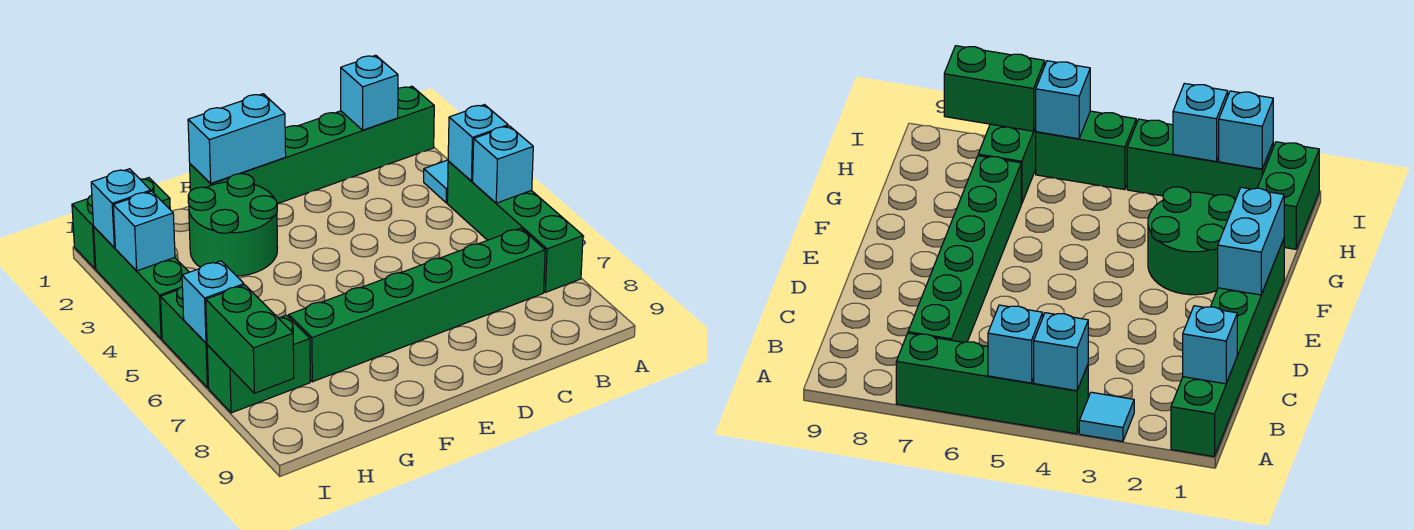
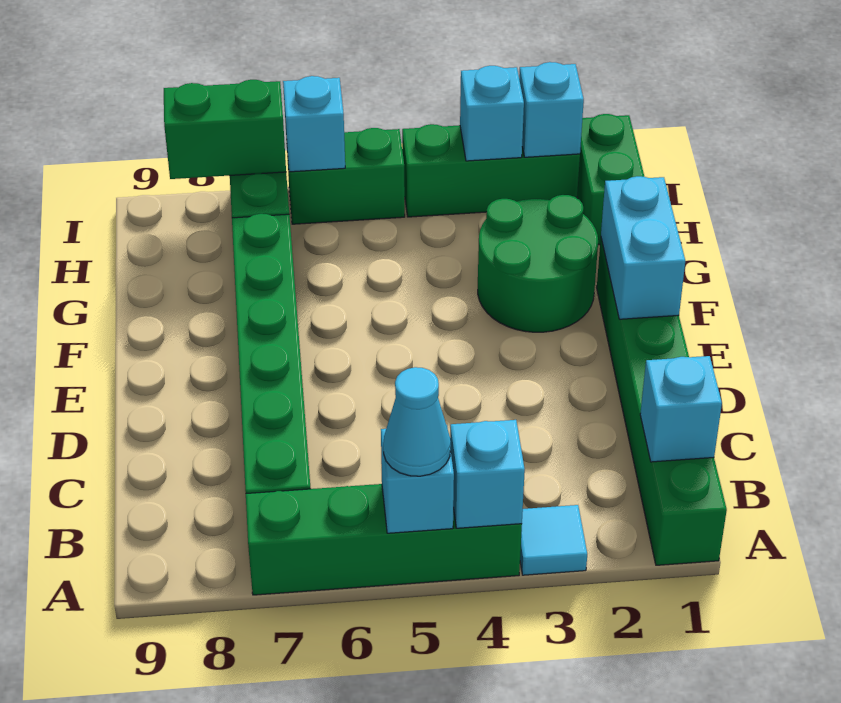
none -> cyan cone A5 level 3

